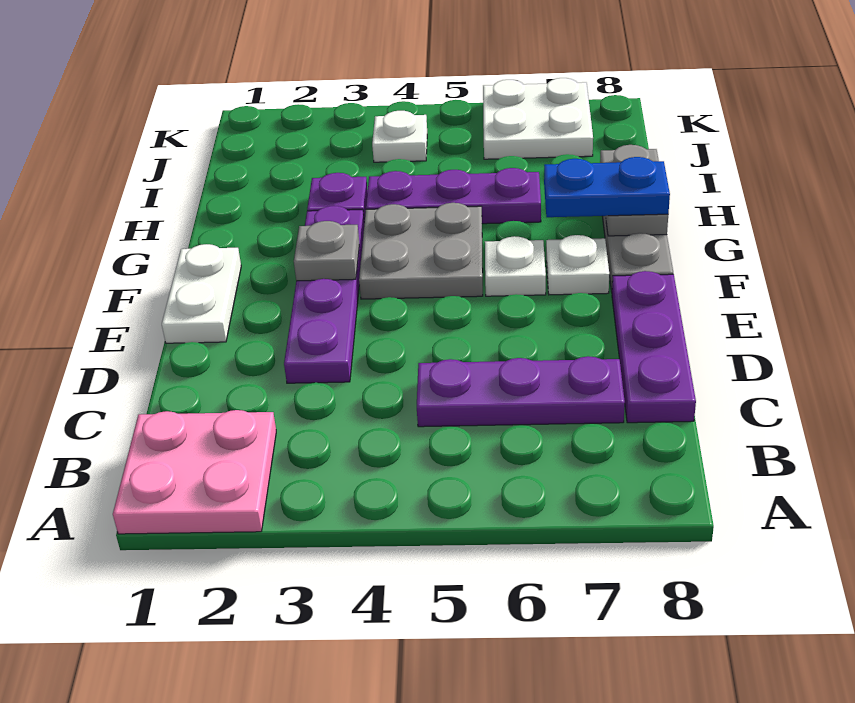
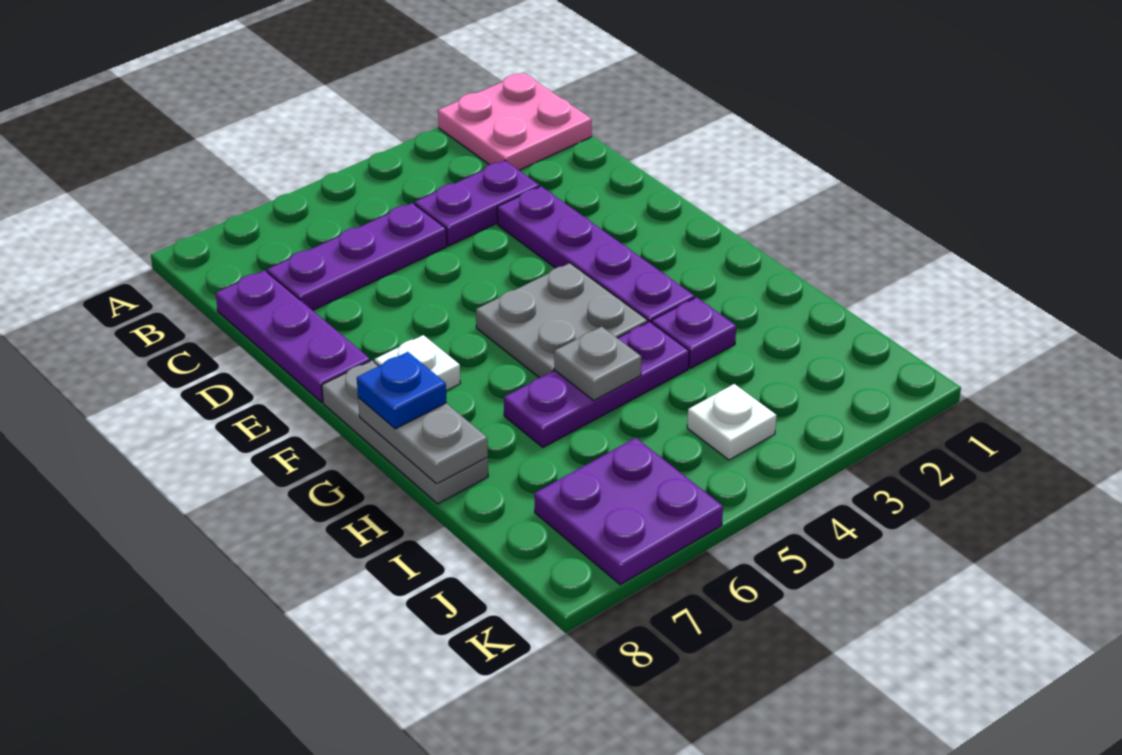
none -> purple plate C3:C4 level 1
white plate E1:F1 level 1 -> none
grey plate F3 level 2 -> grey plate H5 level 2
white plate F6 level 1 -> none
blue plate G7:G8 level 3 -> blue plate G8 level 3
white plate J6:K7 level 1 -> purple plate J6:K7 level 1

